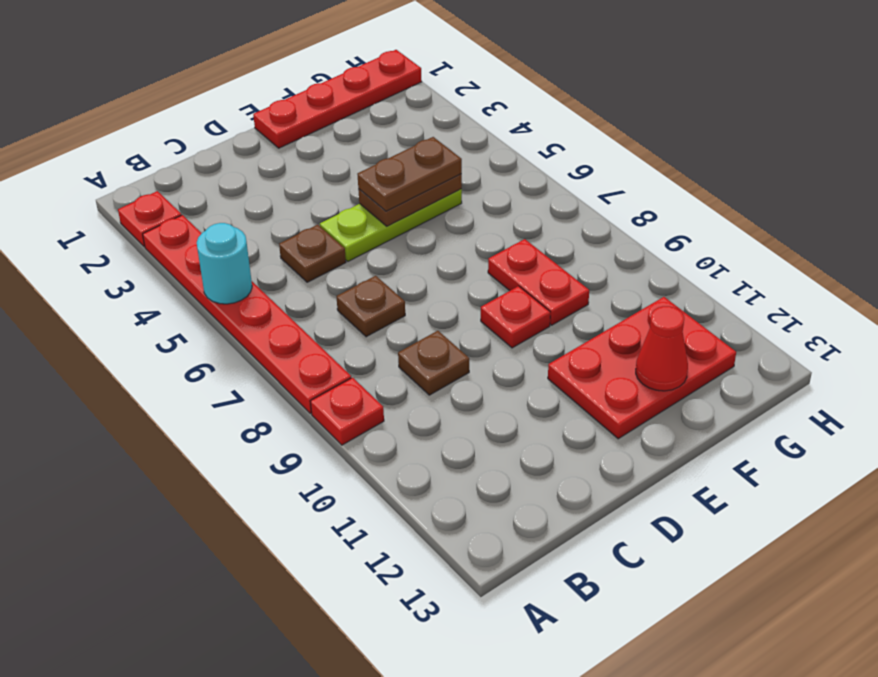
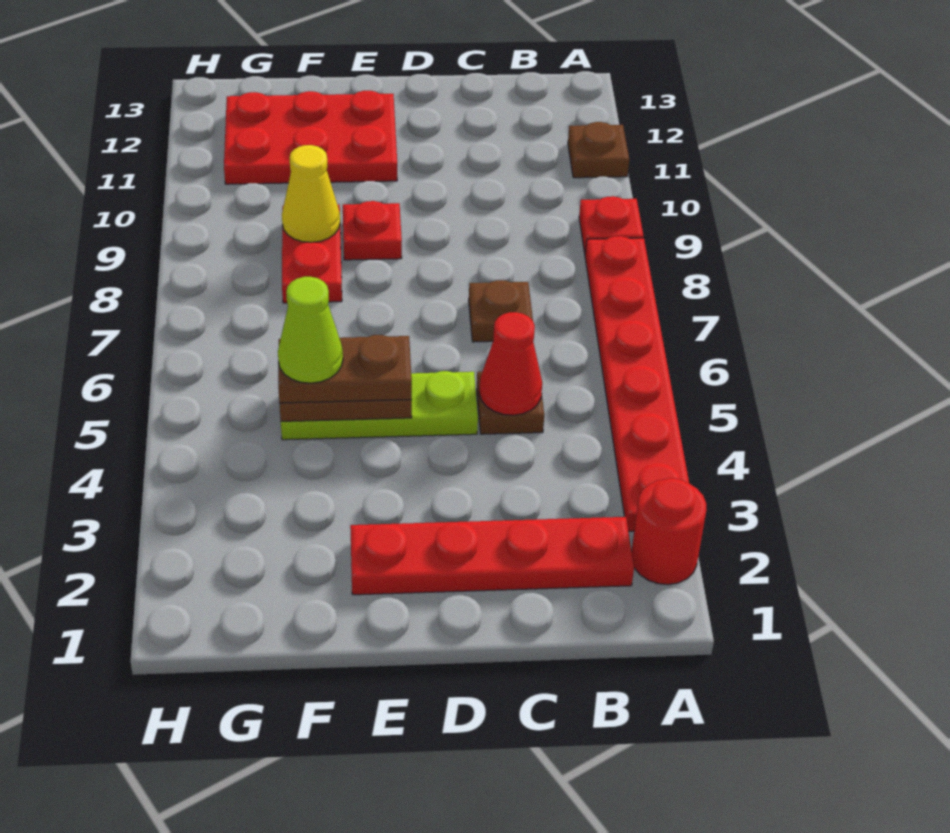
red plate A2 level 1 -> red round brick A2 level 1
cyan round brick A5 level 2 -> none
brown plate C9 level 1 -> brown plate A11 level 1
red plate E1:H1 level 1 -> red plate B2:E2 level 1
none -> lime cone F5 level 4
none -> yellow cone F9 level 2
red cone F12 level 2 -> red cone C5 level 2

